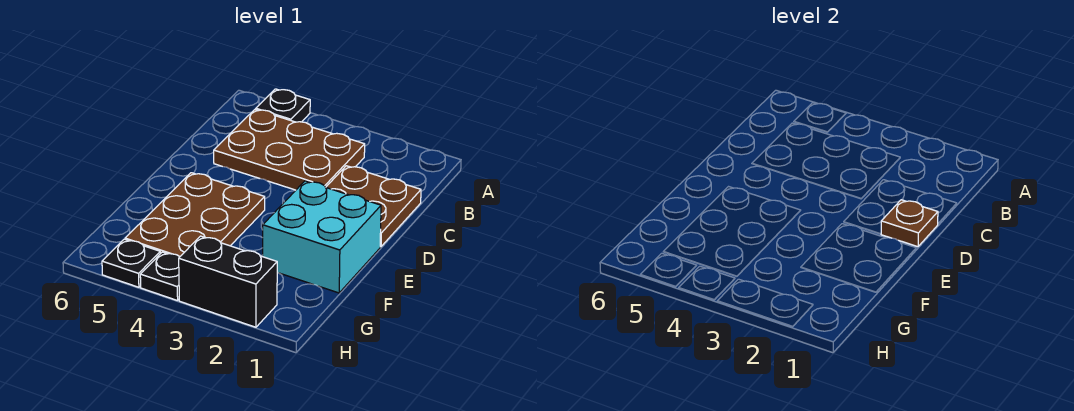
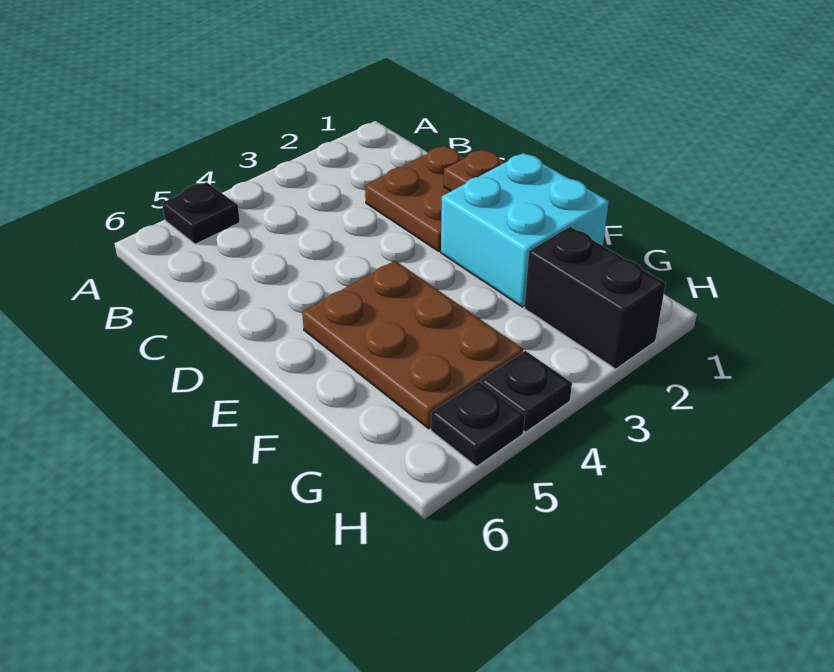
brown plate B3:C5 level 1 -> none
black brick H2:H3 level 1 -> black brick G2:H2 level 1

